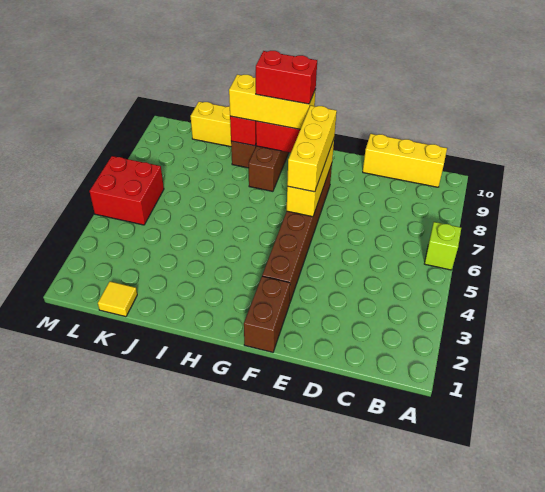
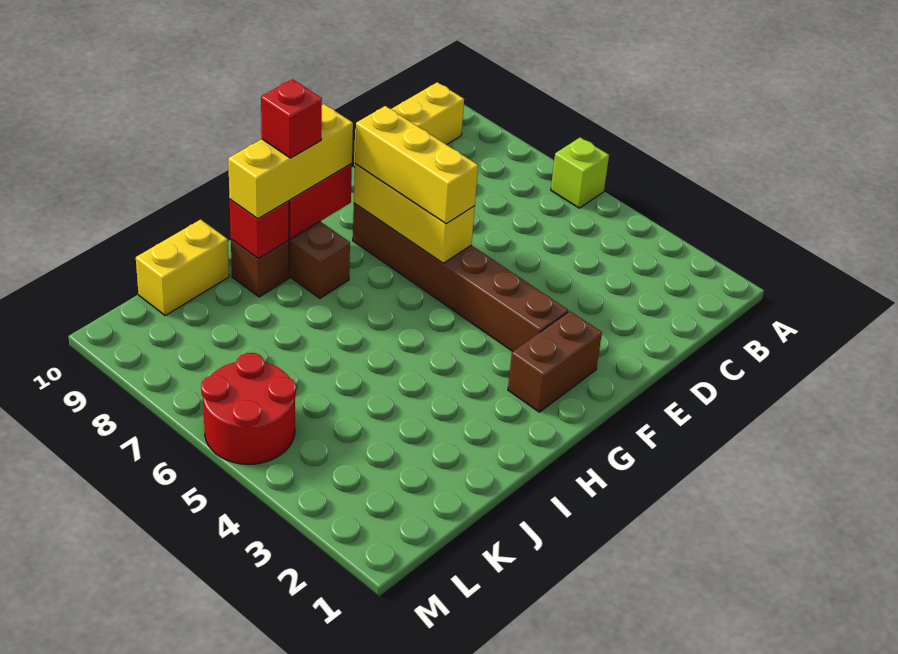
brown brick F1:F2 level 1 -> brown brick F2:G2 level 1
red brick G9:H9 level 4 -> red brick H9 level 4
yellow tile K1 level 1 -> none
red brick L5:M6 level 1 -> red round brick L5:M6 level 1

